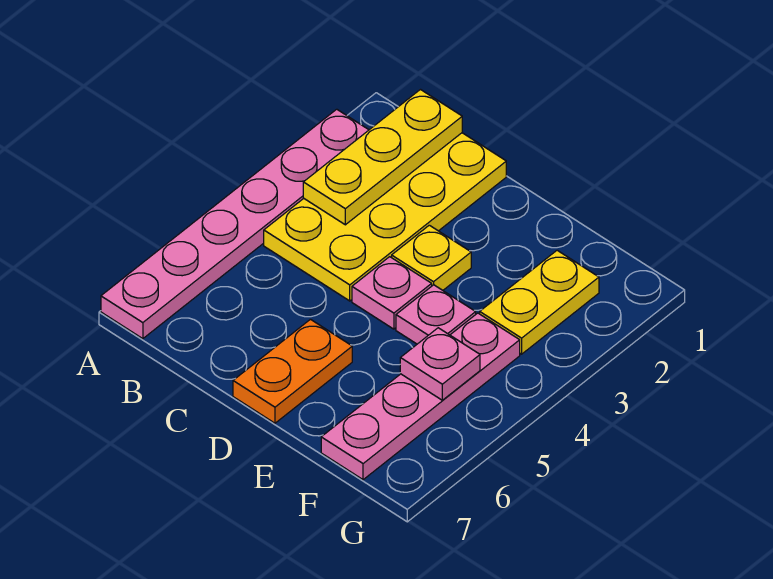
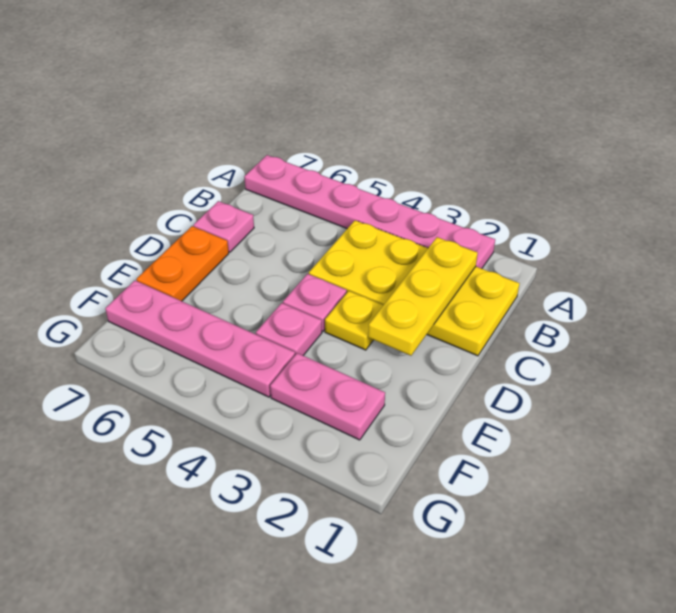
yellow plate B1:B3 level 2 -> yellow plate B2:D2 level 2
orange plate D6:D7 level 1 -> orange plate D7:E7 level 1
yellow plate F2:F3 level 1 -> pink plate F2:F3 level 1
pink plate F5 level 2 -> pink plate C7 level 1

